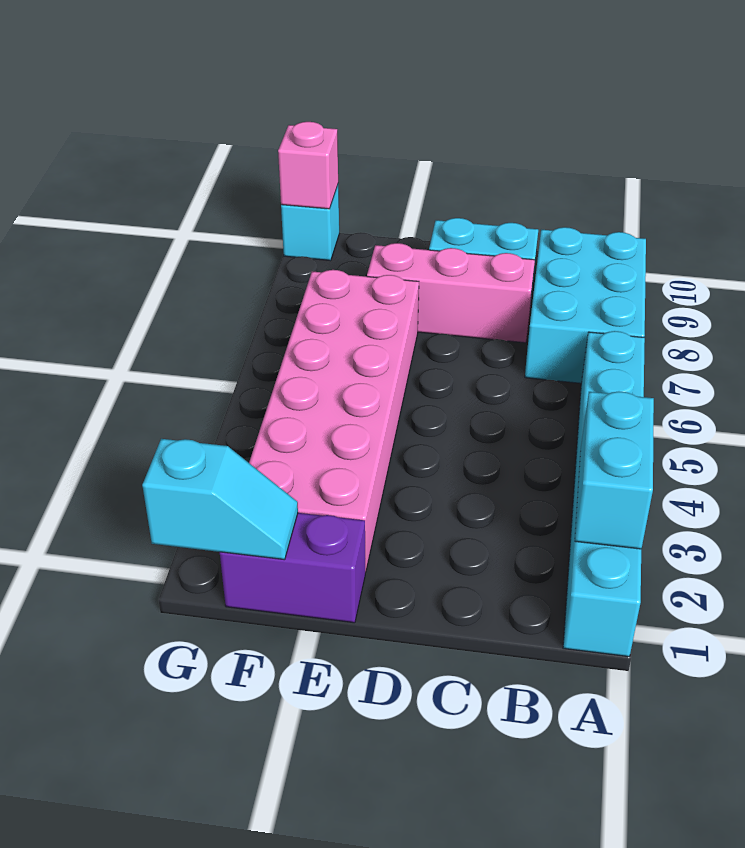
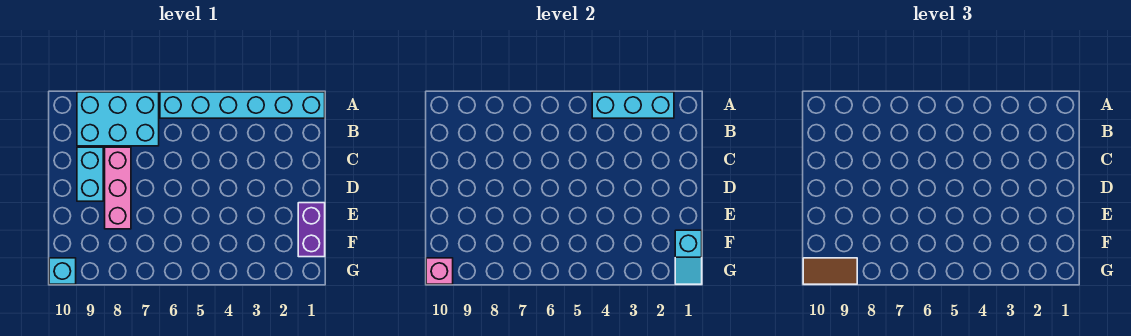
cyan brick A2:A3 level 2 -> cyan brick A2:A4 level 2
pink brick E2:F7 level 1 -> none
cyan slope F1:G1 level 2 top G -> cyan slope F1:G1 level 2 top F
none -> brown tile G9:G10 level 3

